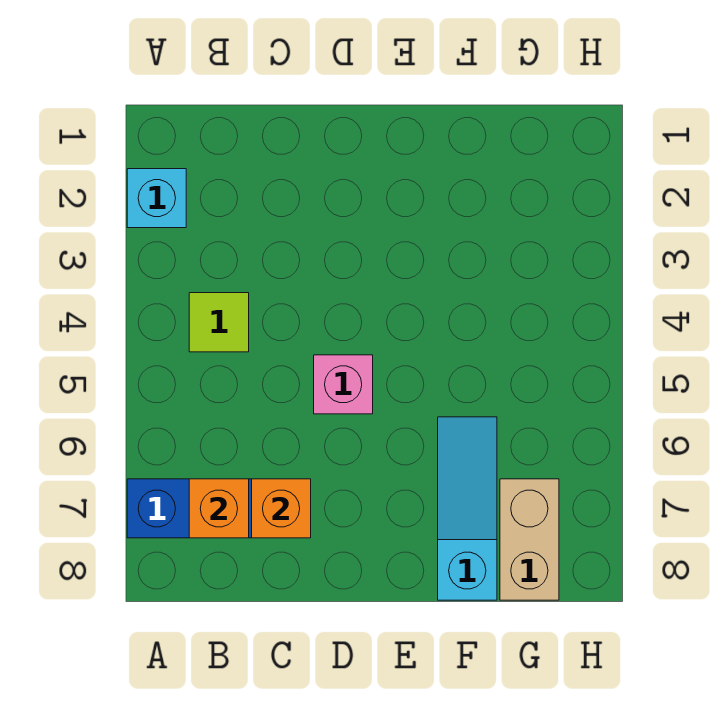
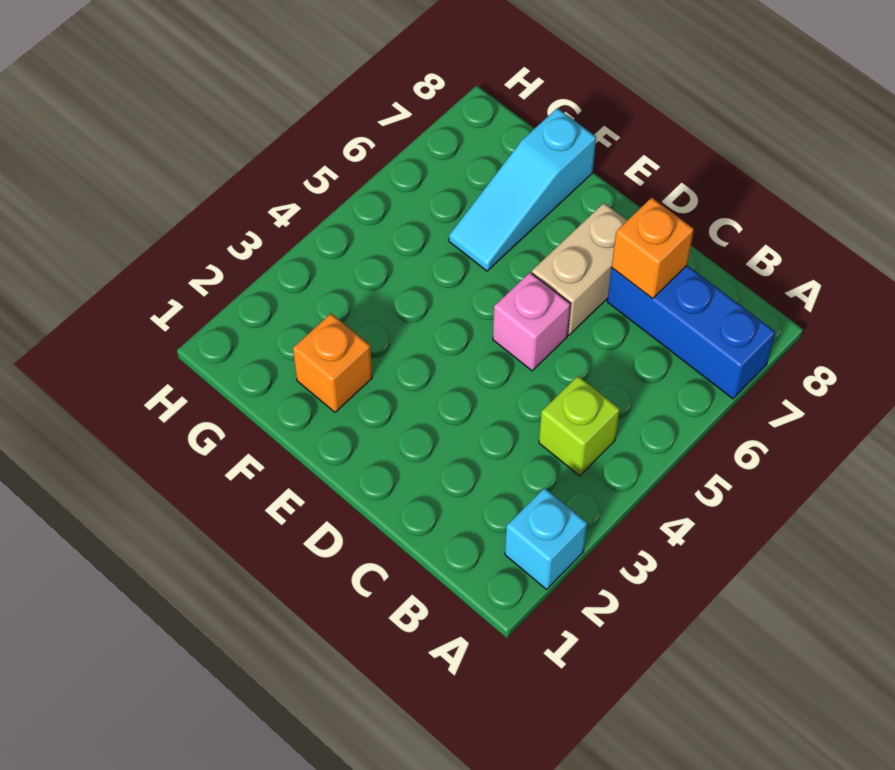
lime tile B4 level 1 -> lime brick B4 level 1
orange brick B7 level 2 -> orange brick F2 level 1
tan brick G7:G8 level 1 -> tan brick D6:D7 level 1

